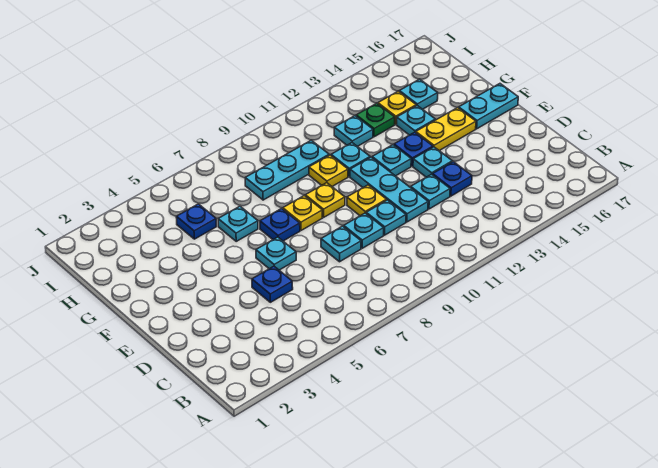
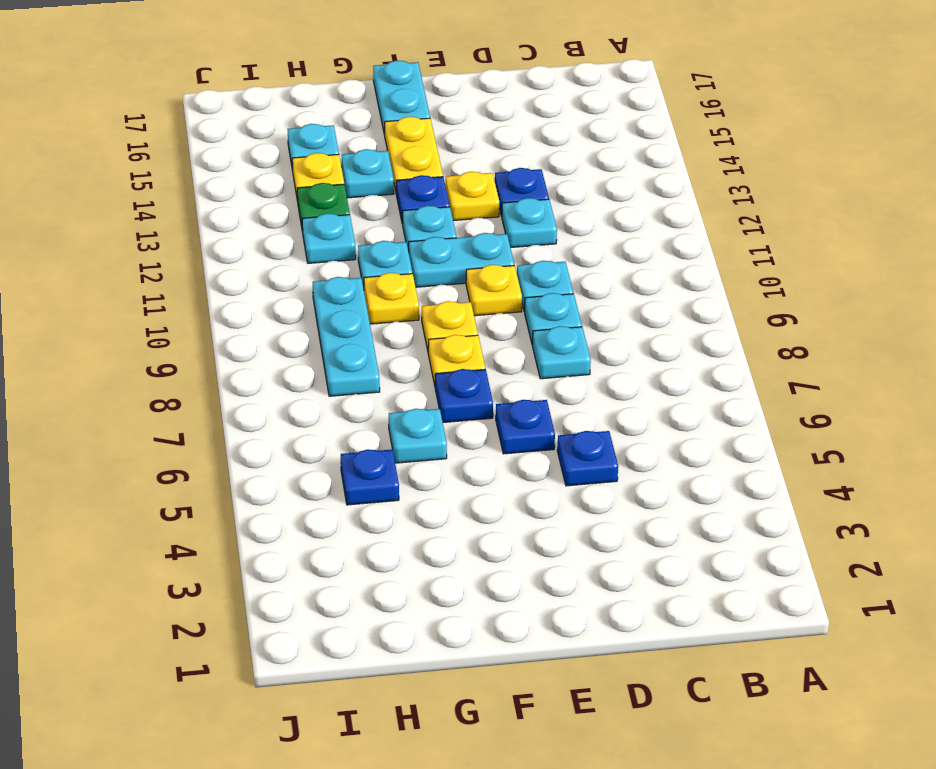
cyan plate D11:F11 level 1 -> cyan plate E11:F11 level 1
cyan plate E6 level 1 -> blue plate E6 level 1
cyan plate E13 level 1 -> yellow plate E13 level 1

